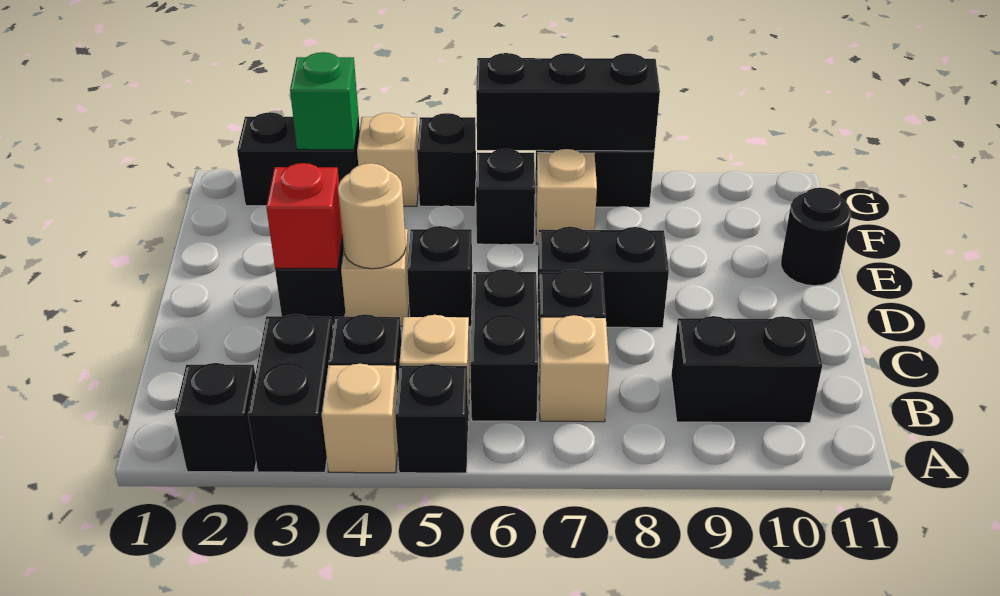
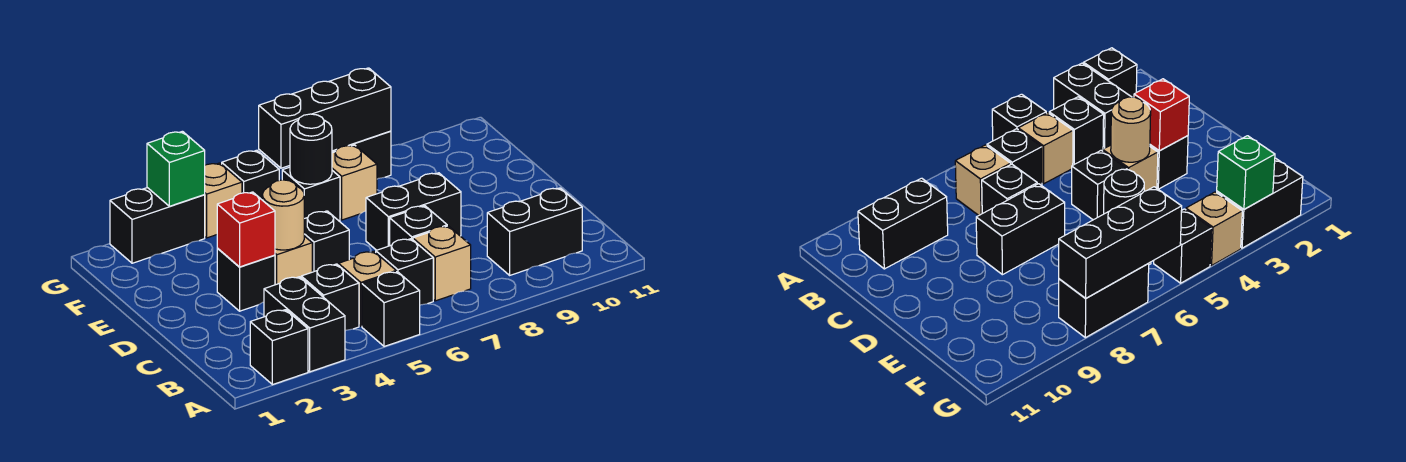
tan brick A4 level 1 -> none
black brick B6:C6 level 1 -> black brick B6 level 1
black round brick E11 level 1 -> black round brick F6 level 2

